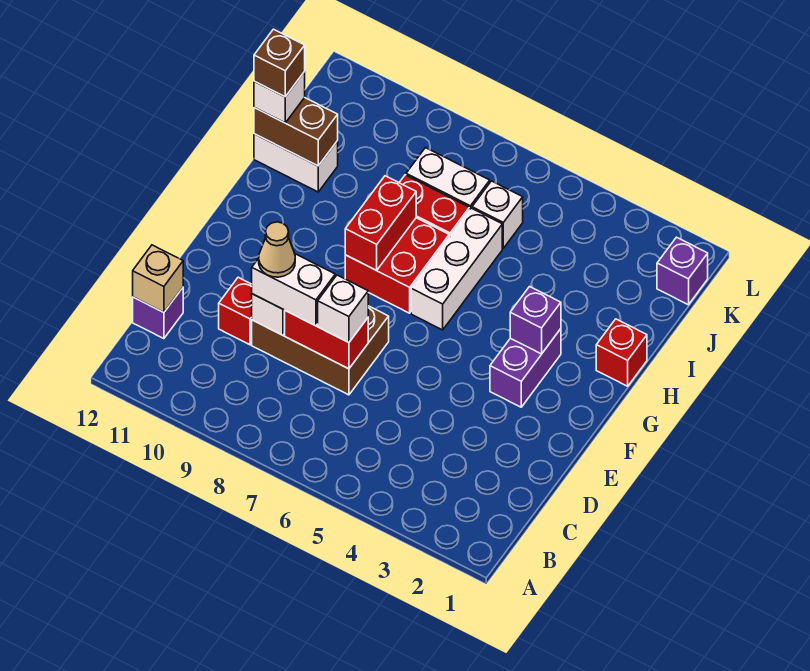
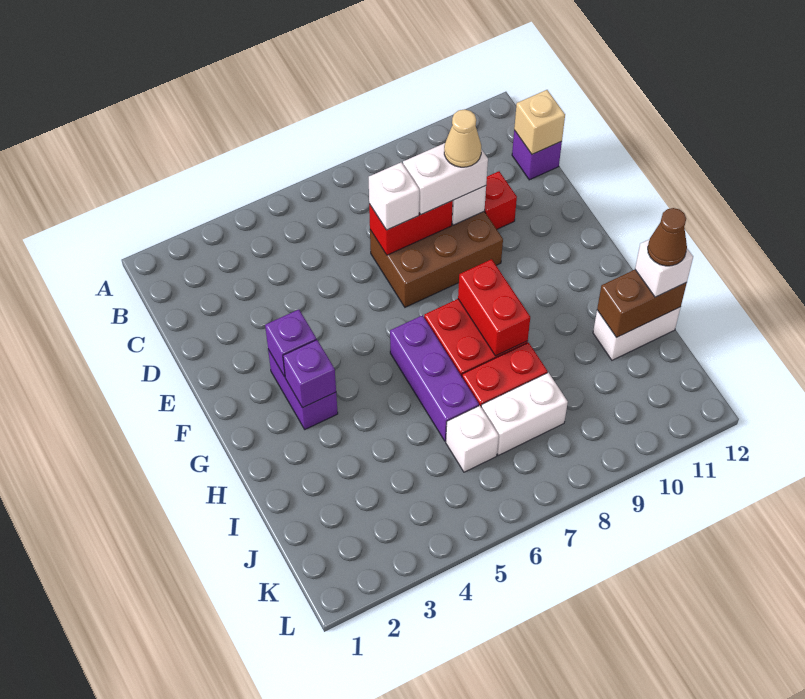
white brick G6:I6 level 1 -> purple brick G6:I6 level 1
red brick H1 level 1 -> none
brown brick I12 level 4 -> brown cone I12 level 4
purple brick K1 level 1 -> purple brick F3 level 2

